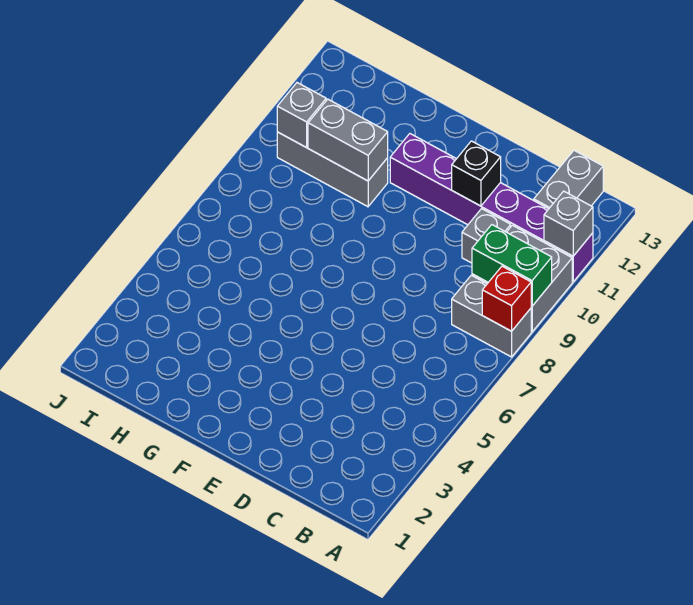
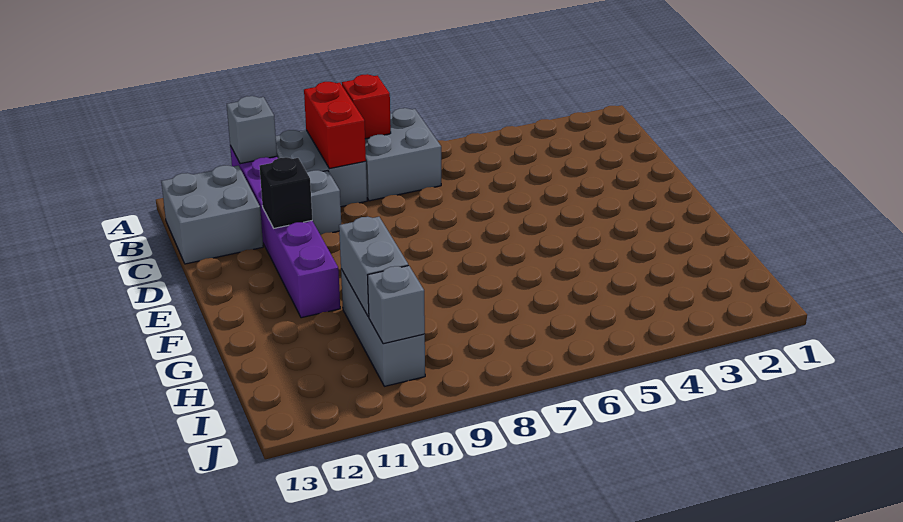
grey brick A8:B8 level 1 -> grey brick A7:B8 level 1
green brick A9:B9 level 2 -> red brick A9:B9 level 2
grey brick B12:B13 level 1 -> grey brick B12:C13 level 1

